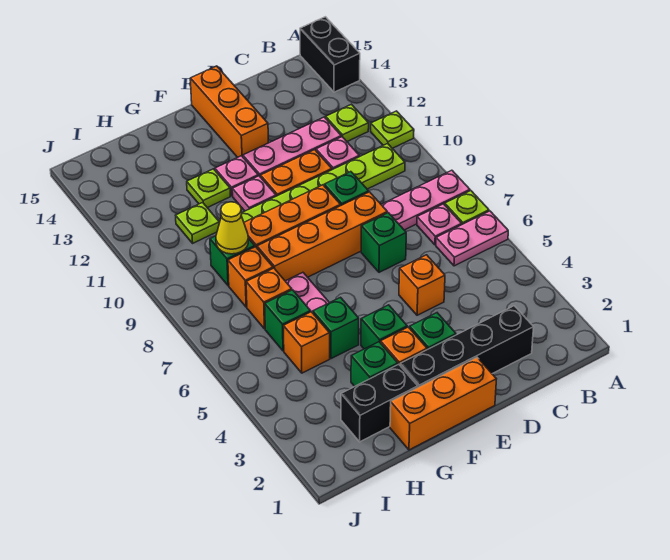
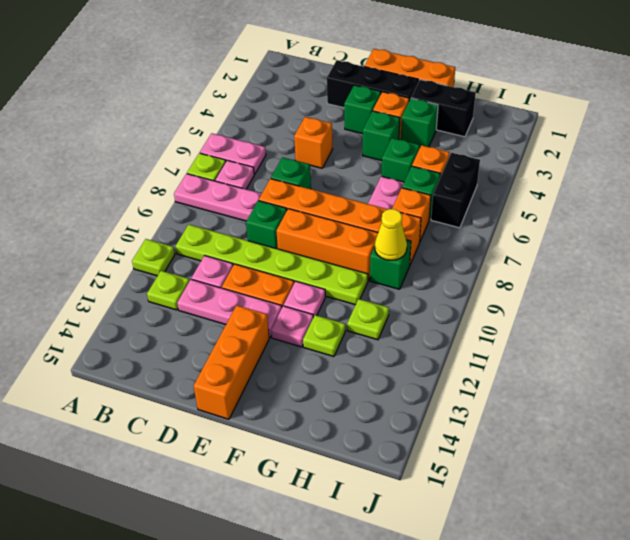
black brick A14:A15 level 1 -> black brick I5:I6 level 1
black brick C2:F2 level 1 -> black brick D2:F2 level 1

